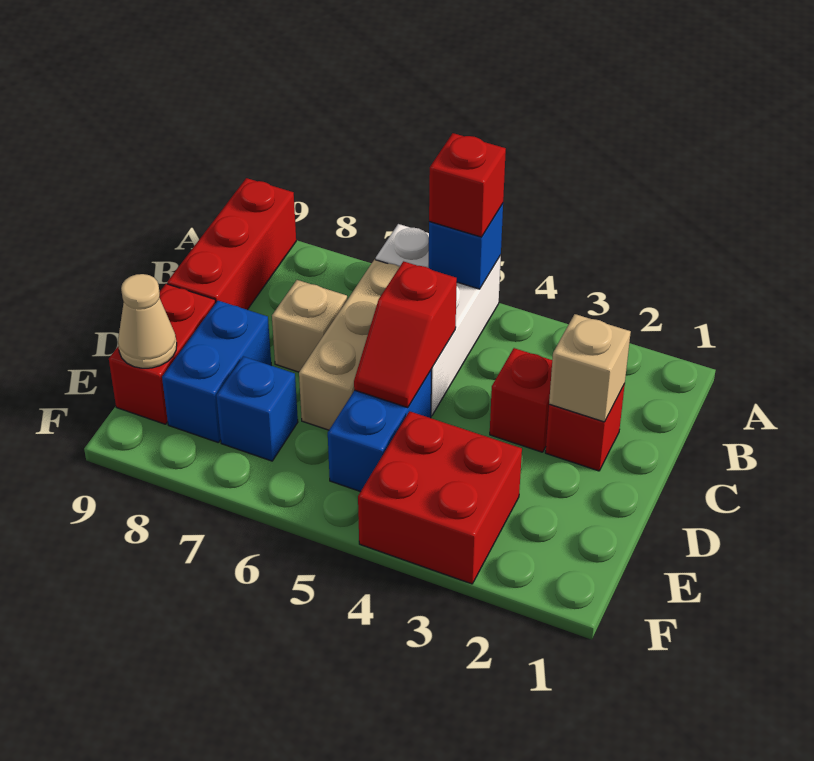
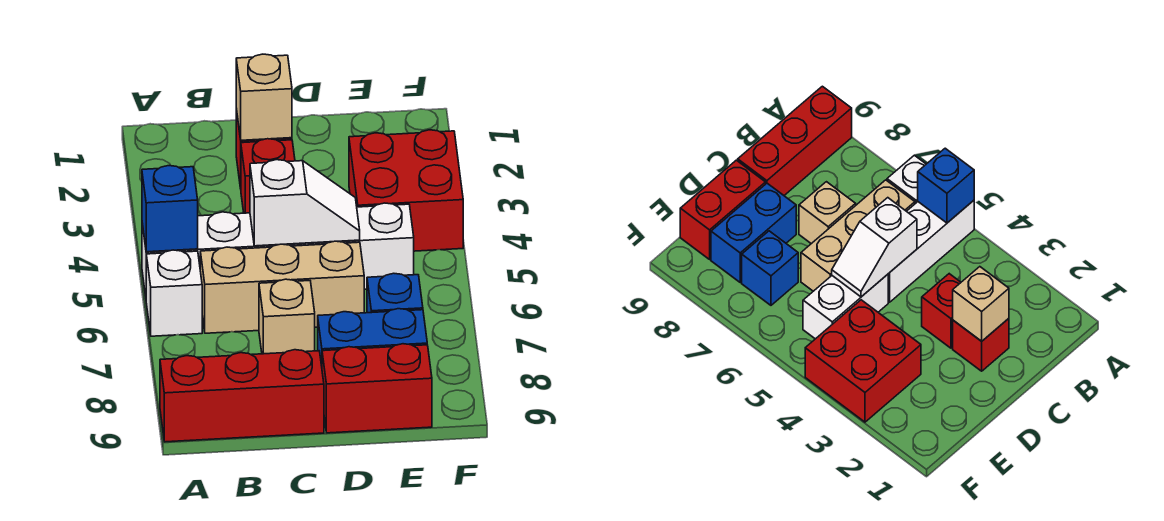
red brick A5 level 3 -> none
red slope C5:D5 level 2 top C -> white slope C5:D5 level 2 top C
blue brick D5:E5 level 1 -> white brick D5:E5 level 1
tan cone E9 level 2 -> none

